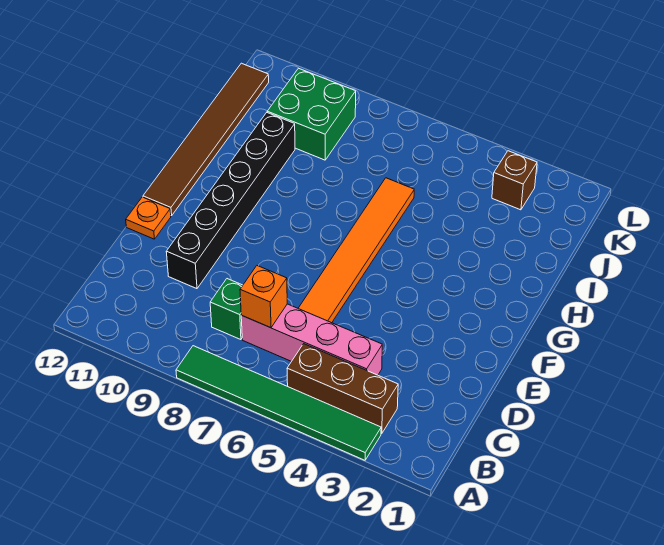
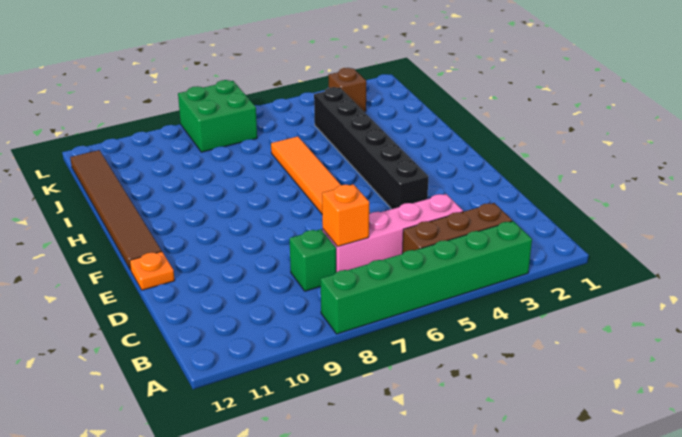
green tile A3:A8 level 1 -> green brick A3:A8 level 1
black brick D10:I10 level 1 -> black brick E4:J4 level 1
green brick J9:K10 level 1 -> green brick K7:L8 level 1

